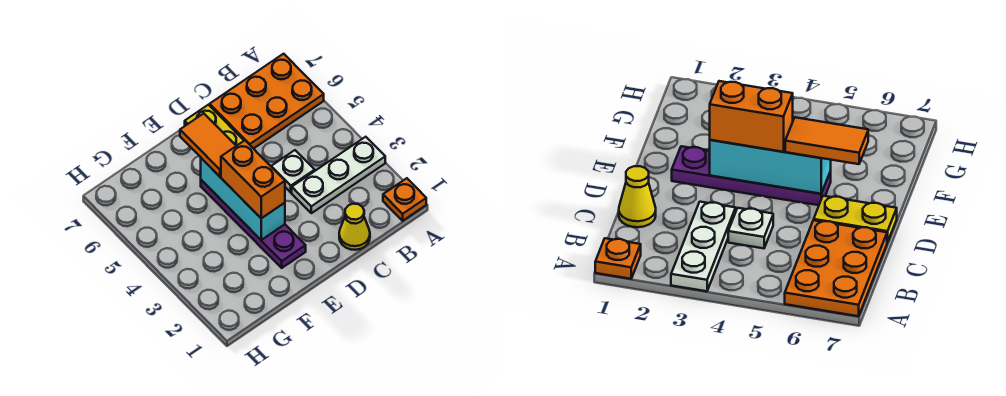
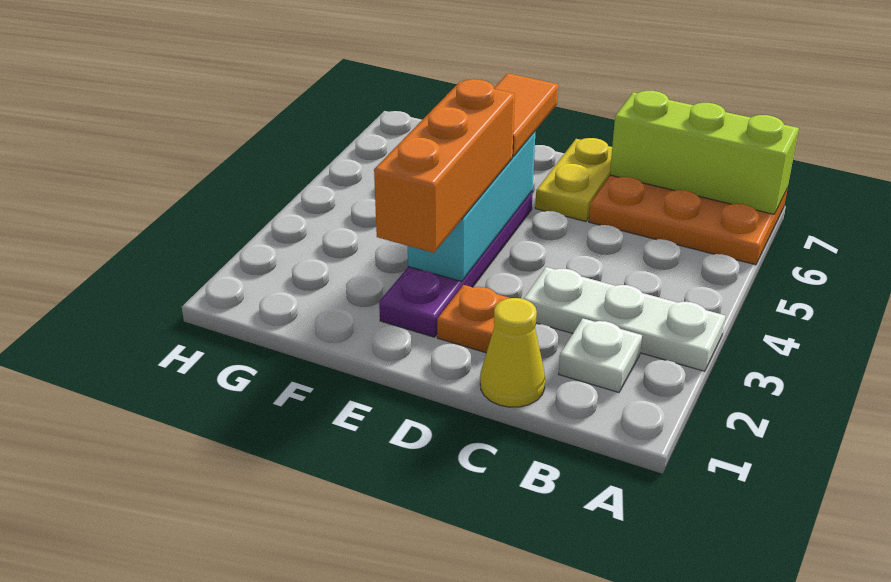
orange plate A1 level 1 -> orange plate D2 level 1
none -> lime brick A7:C7 level 2
white plate C4 level 1 -> white plate B2 level 1
orange brick E3:E4 level 3 -> orange brick E2:E4 level 3

